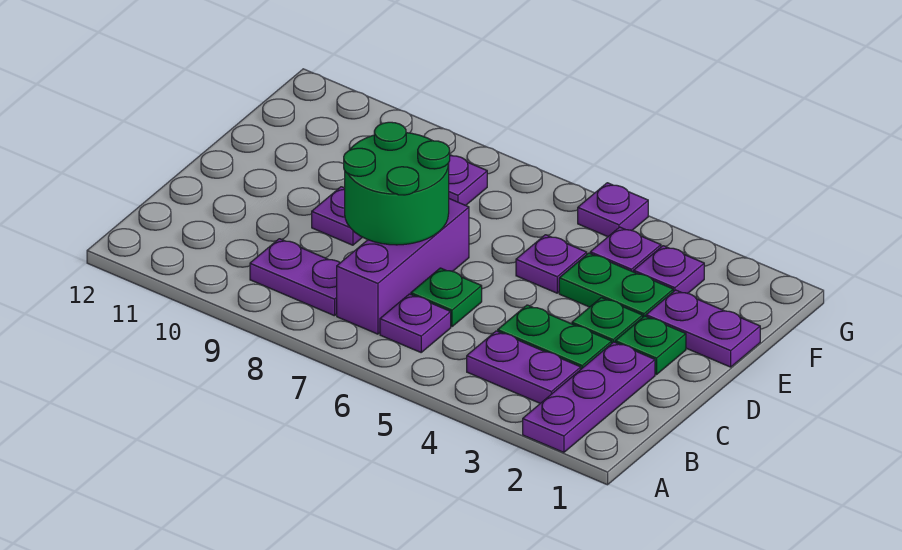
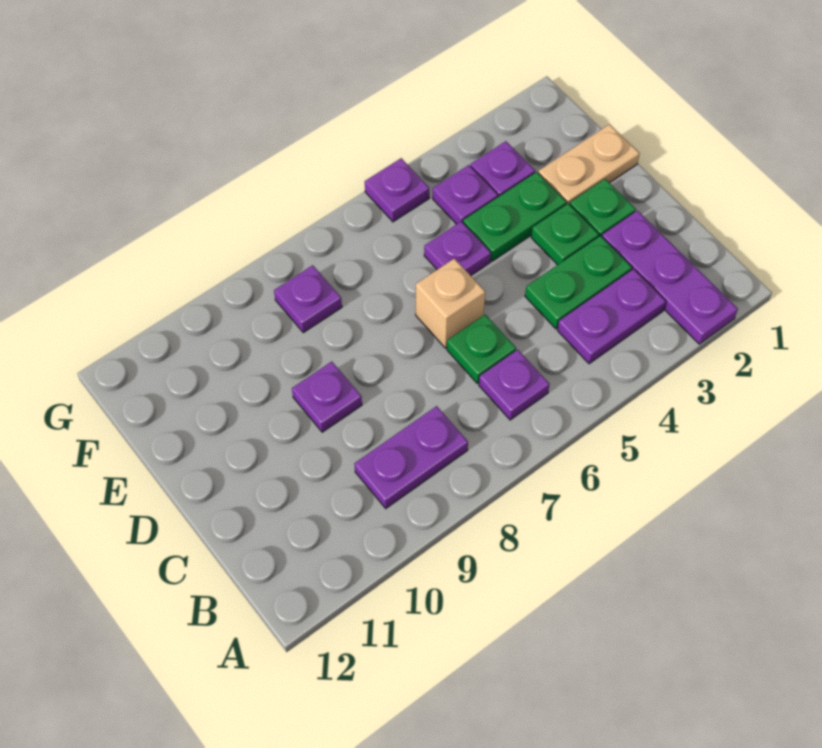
purple brick B7:D7 level 1 -> none
green round brick C7:D8 level 2 -> none
none -> tan brick D6 level 1
purple plate E1:E2 level 1 -> tan plate E1:E2 level 1

